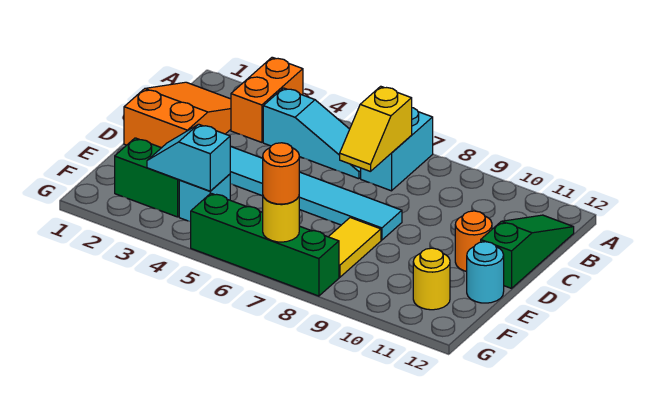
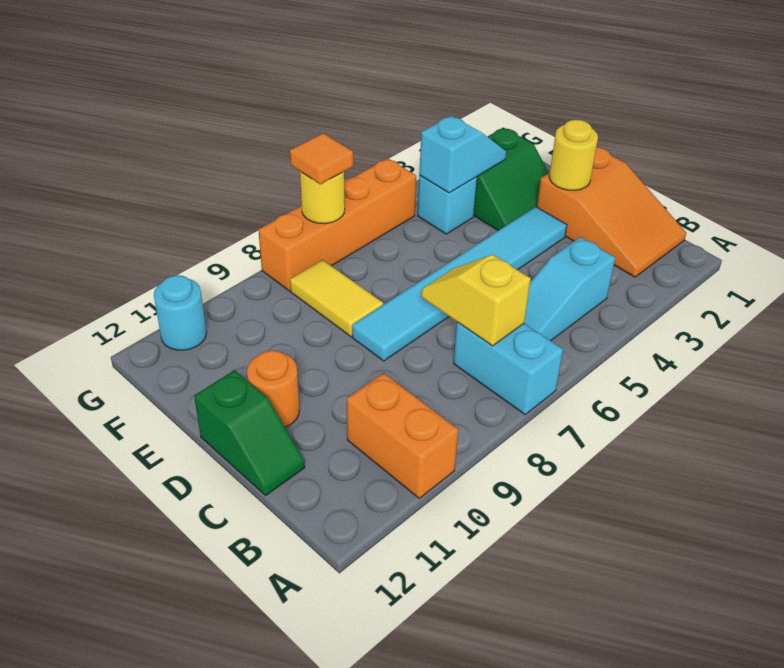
orange brick A3:B3 level 1 -> orange brick A10:B10 level 1
green slope B12:D12 level 1 top D -> green slope C12:D12 level 1 top D
cyan round brick E12 level 1 -> cyan round brick G11 level 1
yellow round brick F11 level 1 -> yellow round brick D2 level 2
green brick G5:G8 level 1 -> orange brick G5:G8 level 1
orange round brick G7 level 3 -> orange tile G7 level 3

